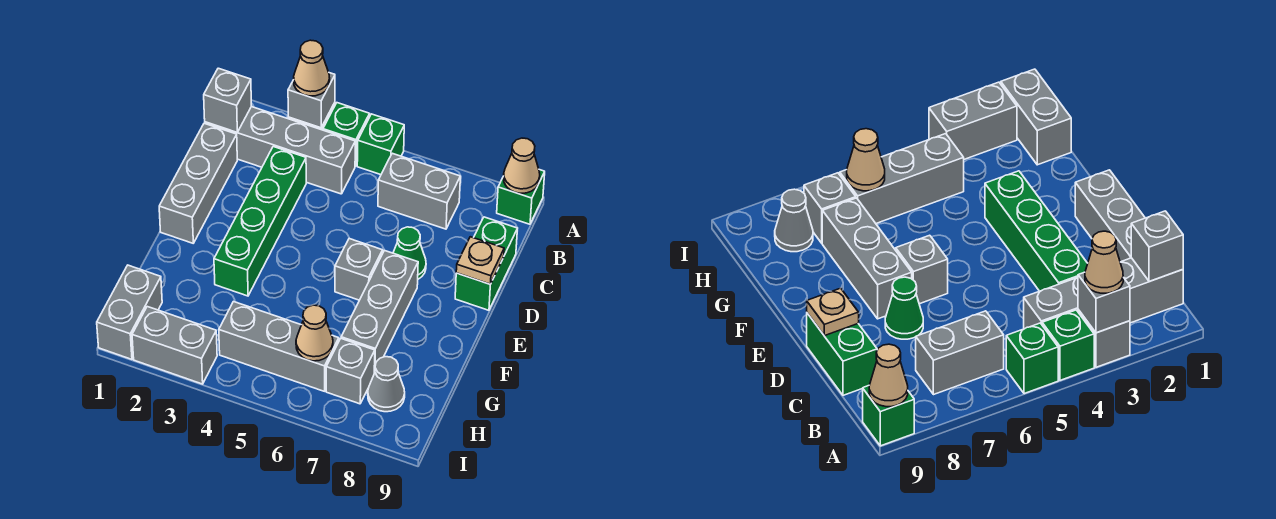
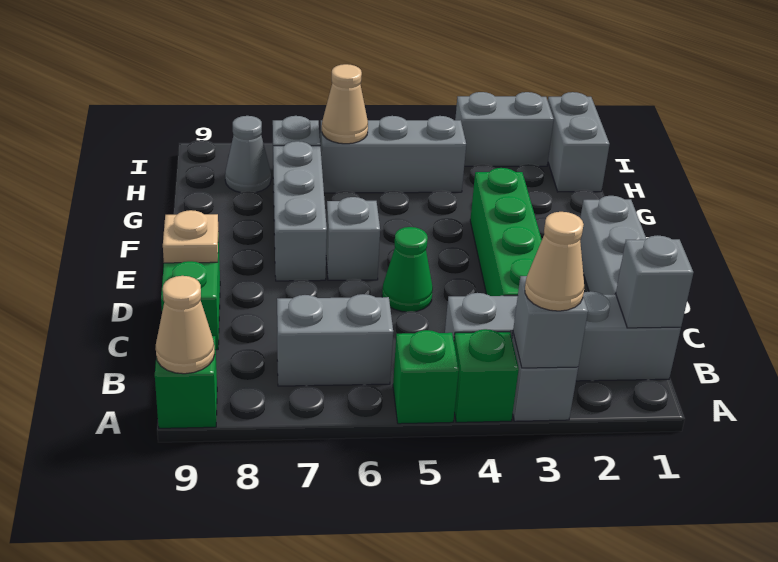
green cone D7 level 1 -> green cone D5 level 1

